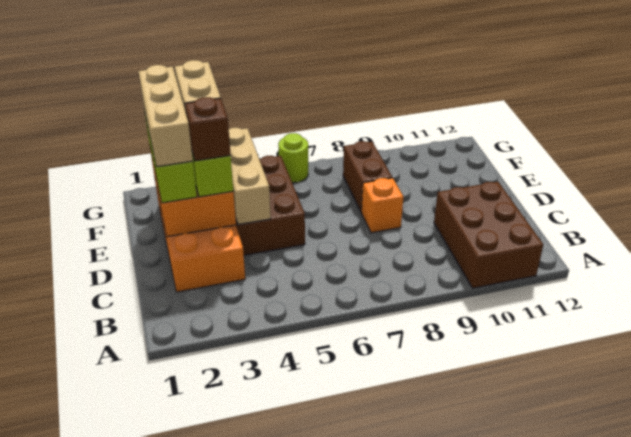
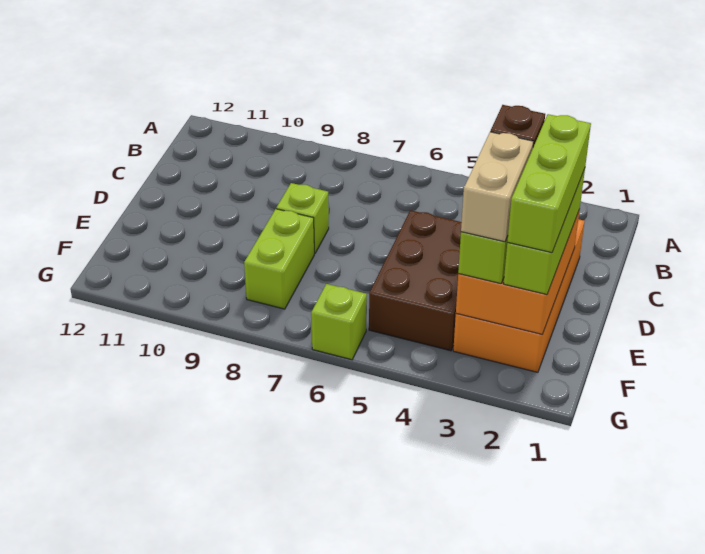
brown brick A10:C11 level 1 -> none
tan brick D2:F2 level 4 -> lime brick D2:F2 level 4
tan brick D4:F4 level 2 -> none
orange brick D8 level 1 -> lime brick D8 level 1
brown brick E8:F8 level 1 -> lime brick E8:F8 level 1
lime round brick G6 level 1 -> lime brick G6 level 1

